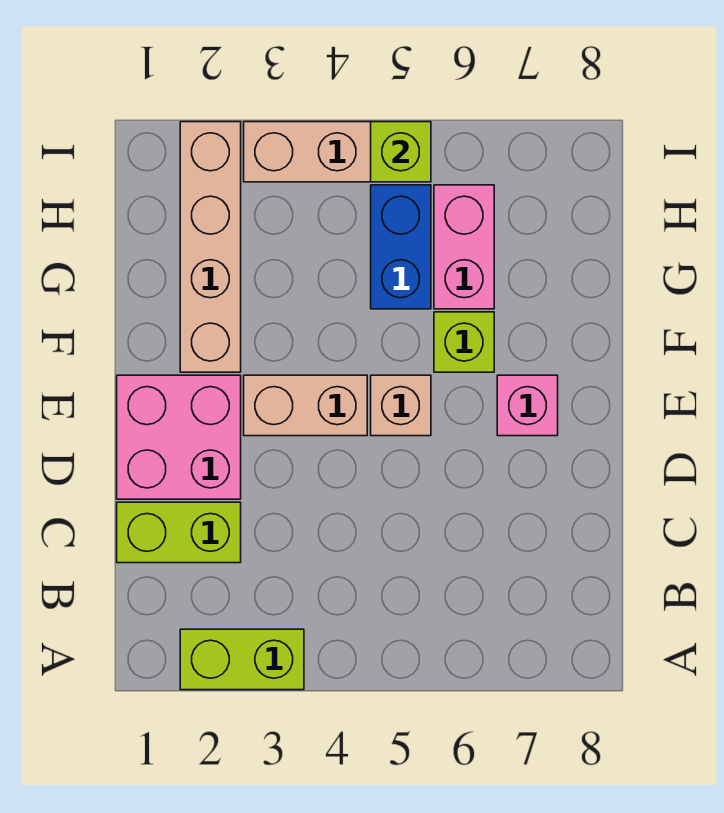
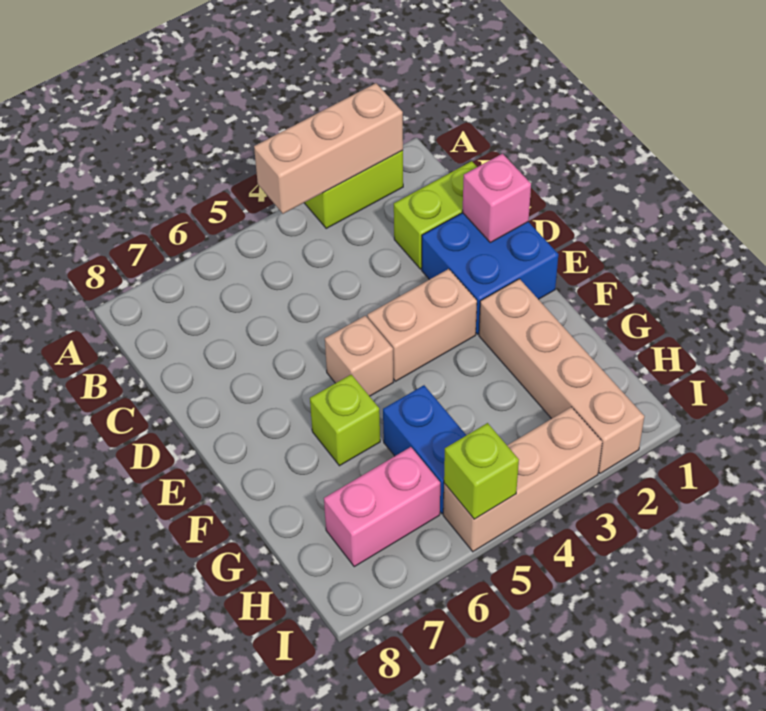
none -> tan brick A2:A4 level 2
pink brick D1:E2 level 1 -> blue brick D1:E2 level 1
pink brick E7 level 1 -> pink brick D1 level 2
pink brick G6:H6 level 1 -> pink brick H6:H7 level 1

